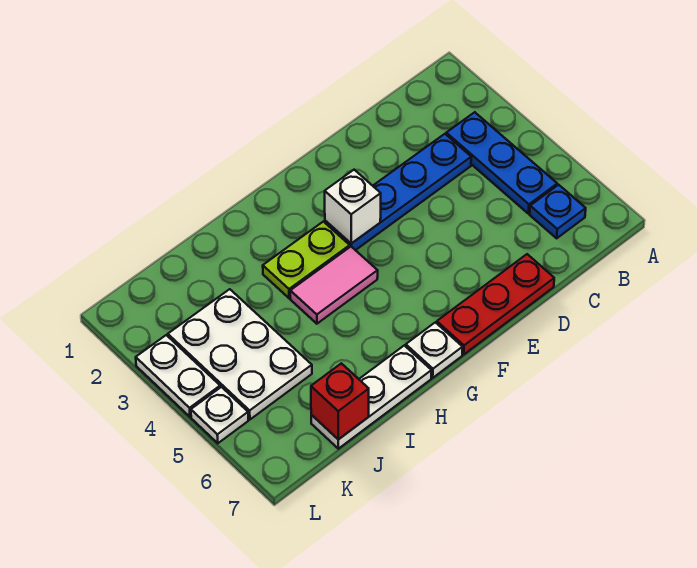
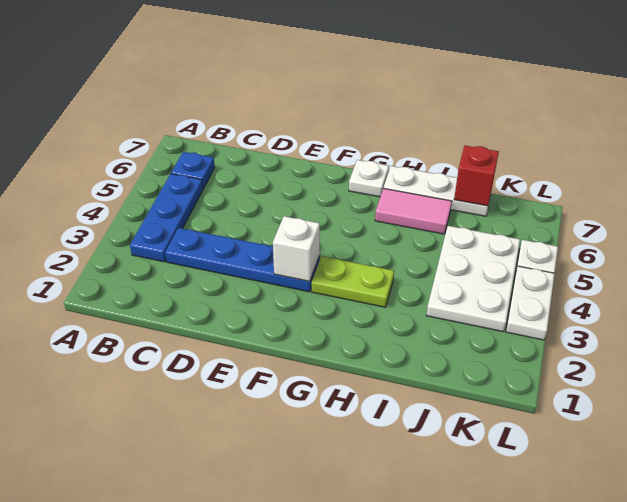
red plate D7:F7 level 1 -> none
pink tile G4:H4 level 1 -> pink tile H6:I6 level 1

